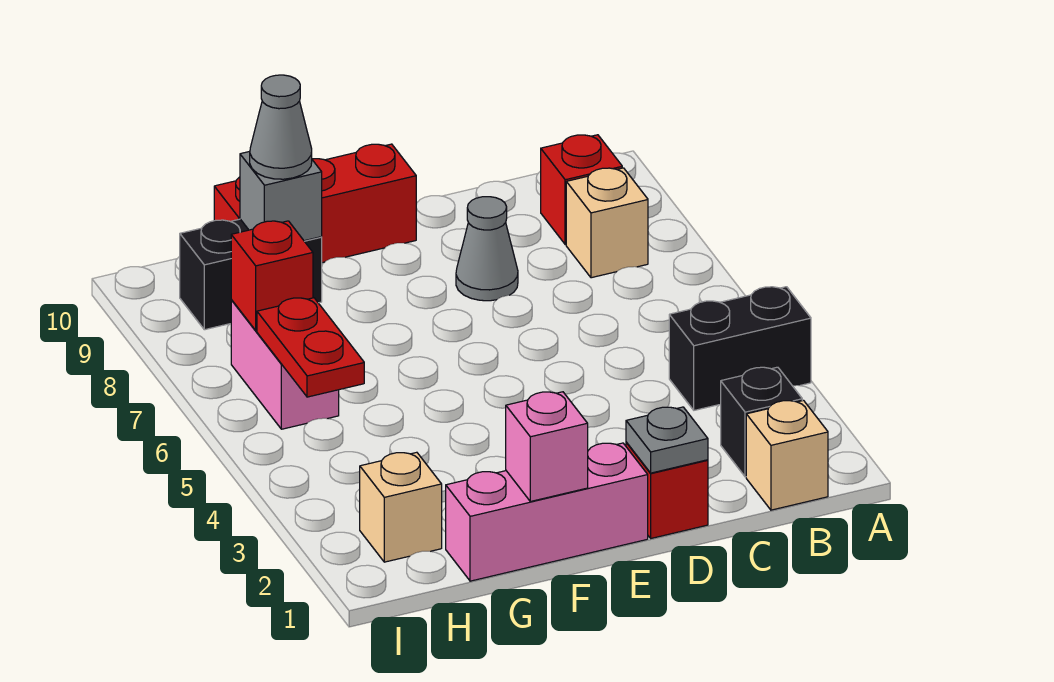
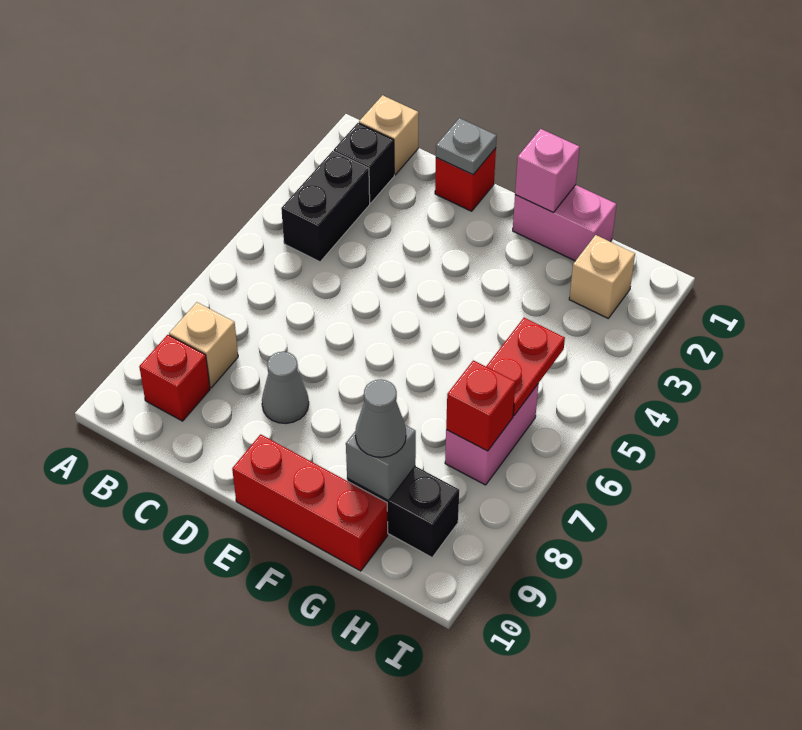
black brick A4:B4 level 1 -> black brick B3:B4 level 1
pink brick E1:G1 level 1 -> pink brick F1:G1 level 1

